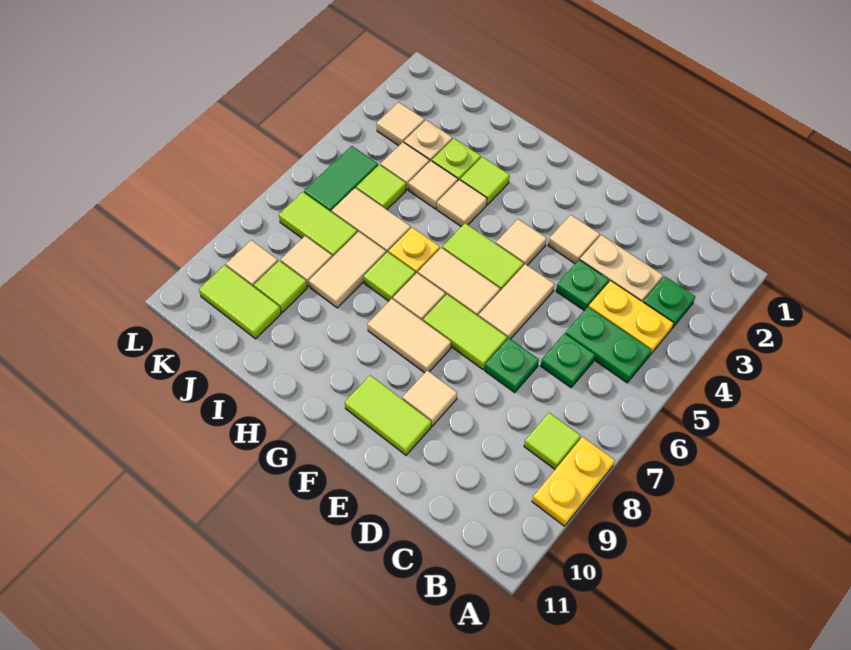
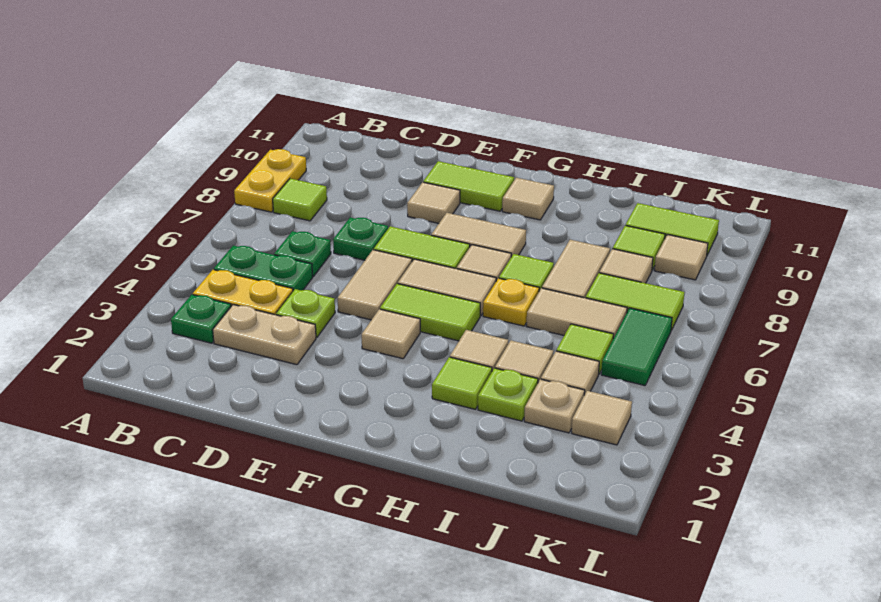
green plate D4 level 1 -> lime plate D4 level 1
tan tile E3 level 1 -> tan tile G10 level 1

